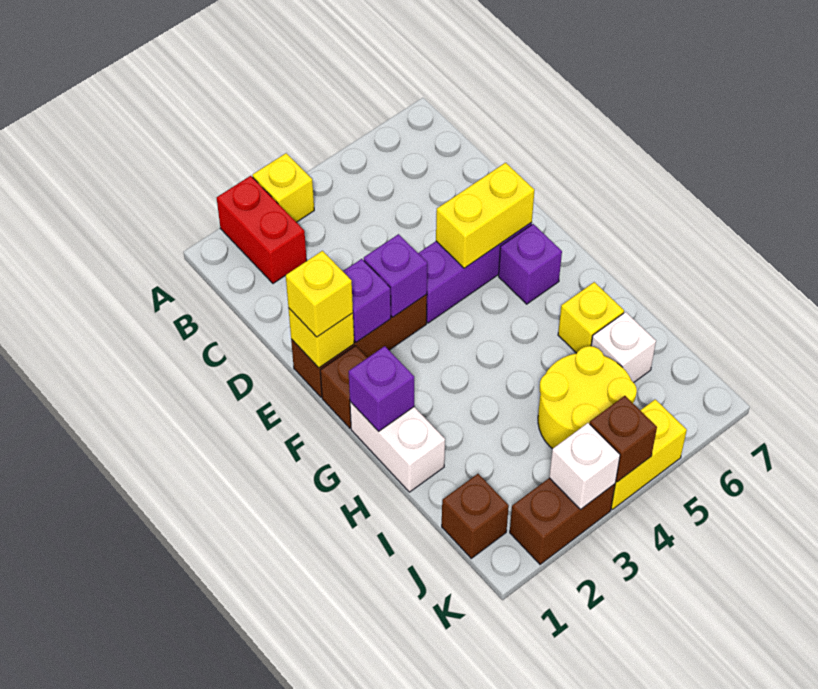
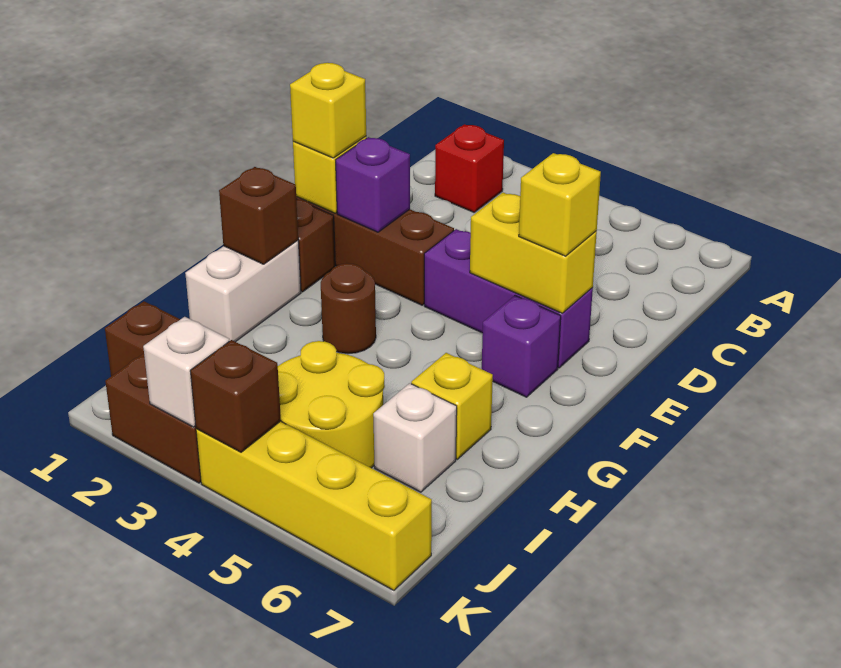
red brick A2:B2 level 1 -> red brick B2 level 1
yellow brick A3 level 1 -> yellow brick E6 level 3
purple brick E3 level 2 -> none
purple brick G1 level 2 -> brown brick G1 level 2
none -> brown round brick G3 level 1
yellow brick K4:K5 level 1 -> yellow brick K4:K7 level 1

